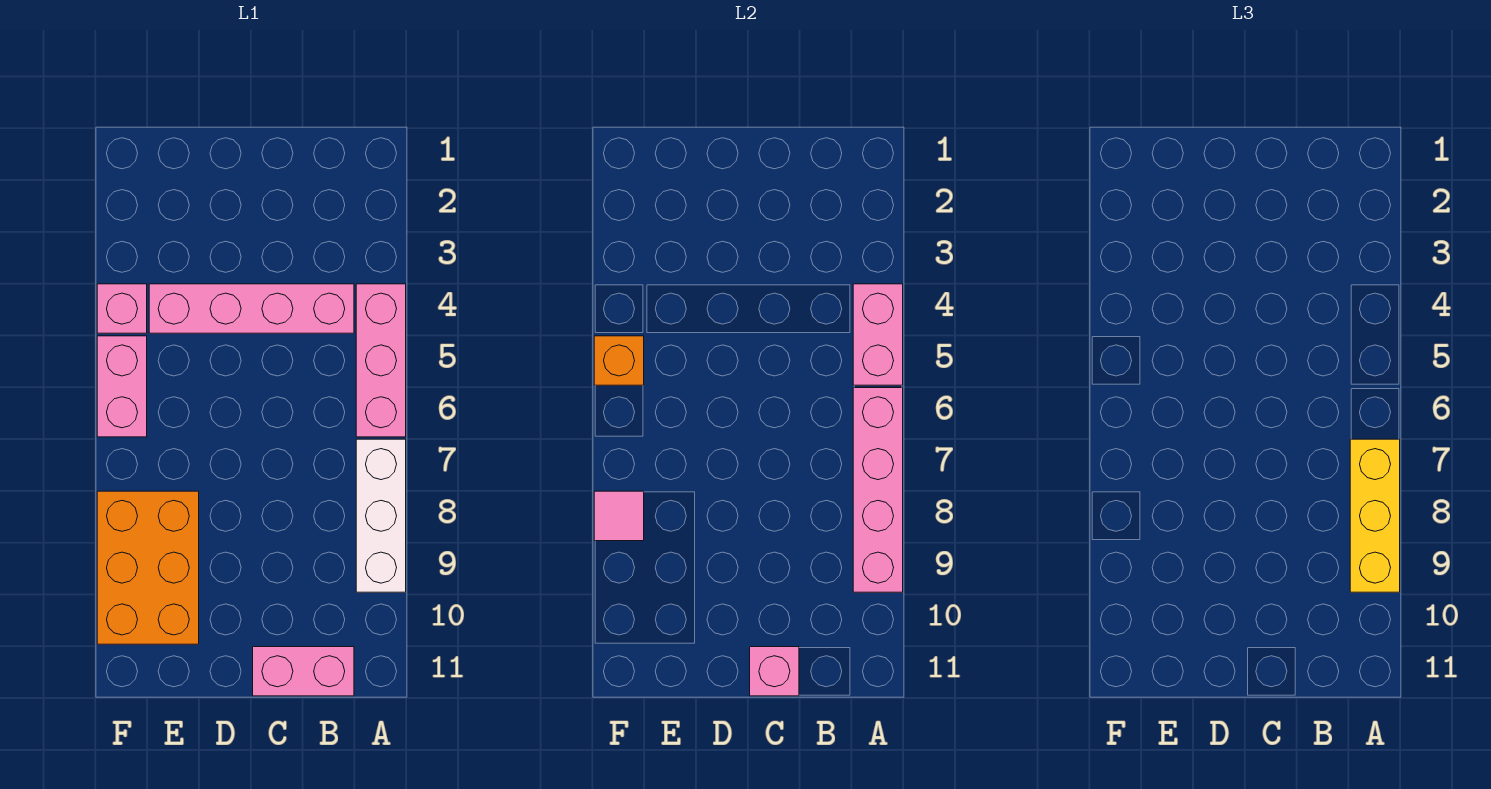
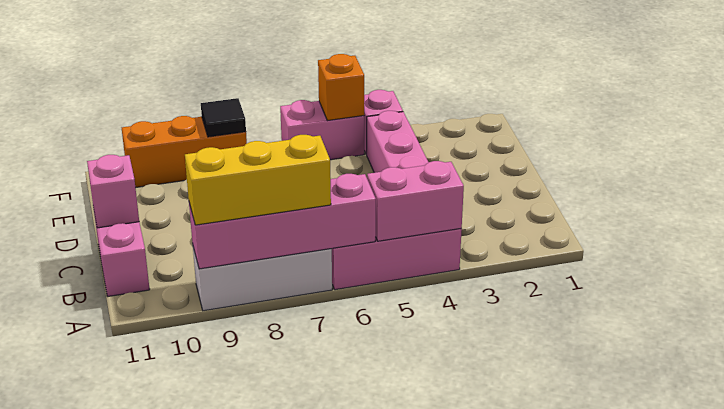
orange brick E8:F10 level 1 -> orange brick F8:F10 level 1
pink tile F8 level 2 -> black tile F8 level 2

